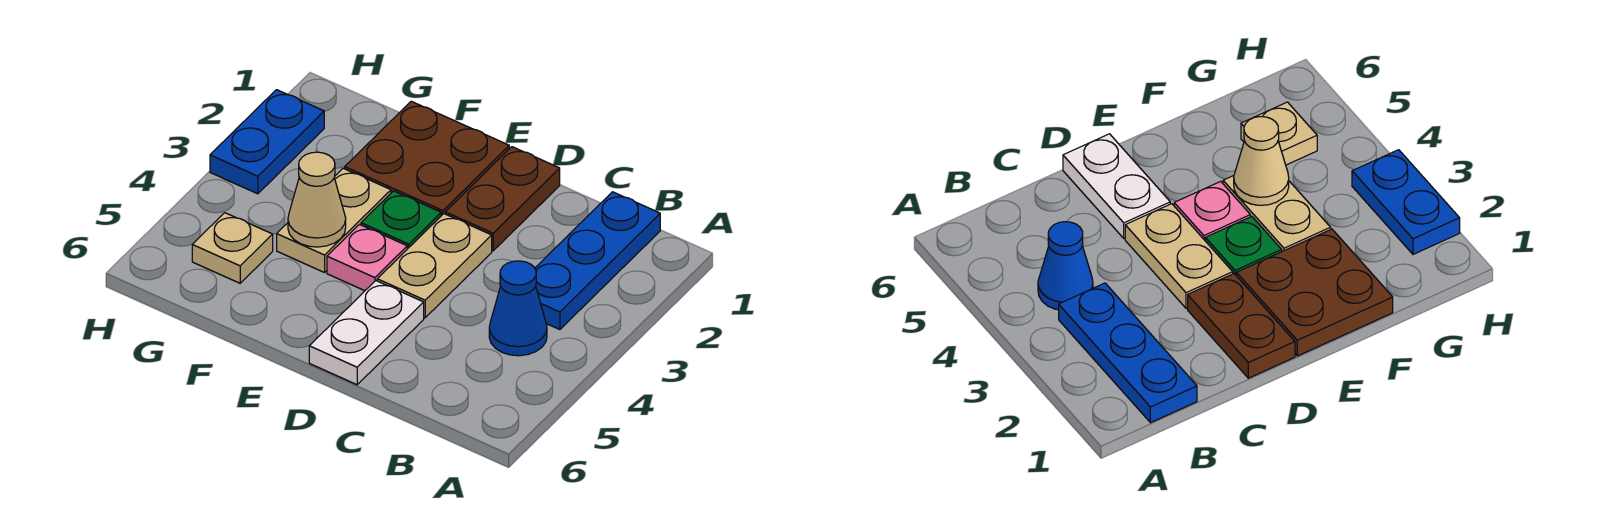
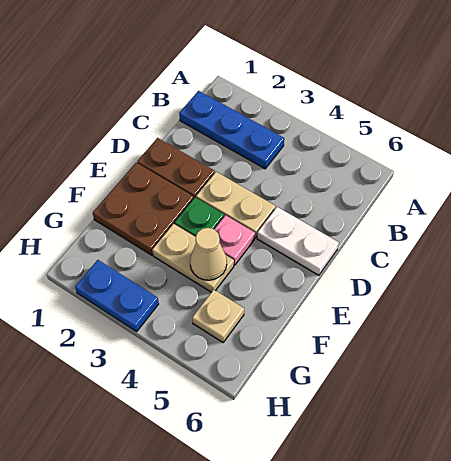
blue cone B4 level 1 -> none

